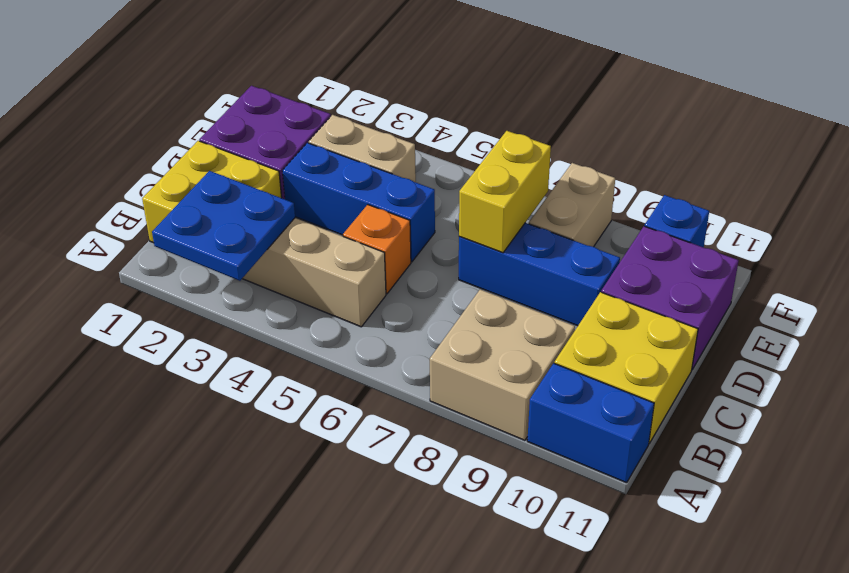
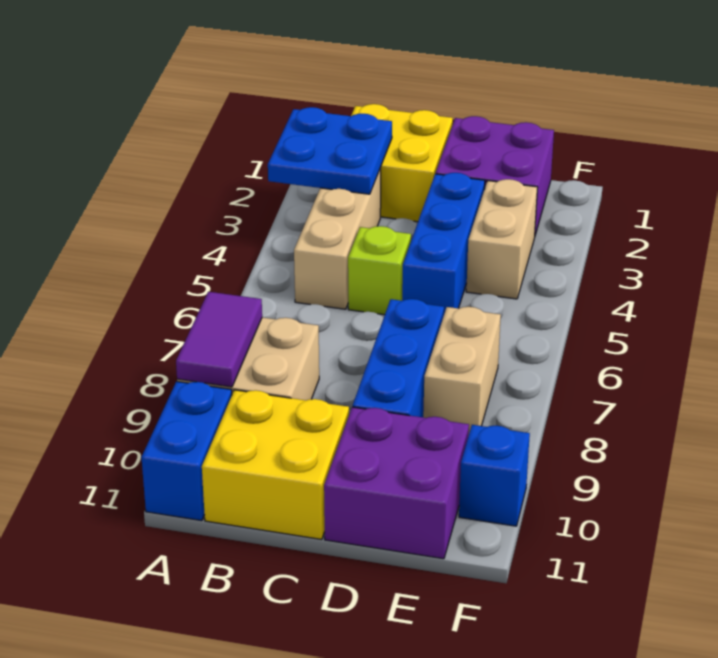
none -> purple tile A8:A9 level 2
orange brick C5 level 1 -> lime brick C5 level 1
yellow brick D7:E7 level 2 -> none
tan brick E8:F8 level 1 -> tan brick E7:E8 level 1

